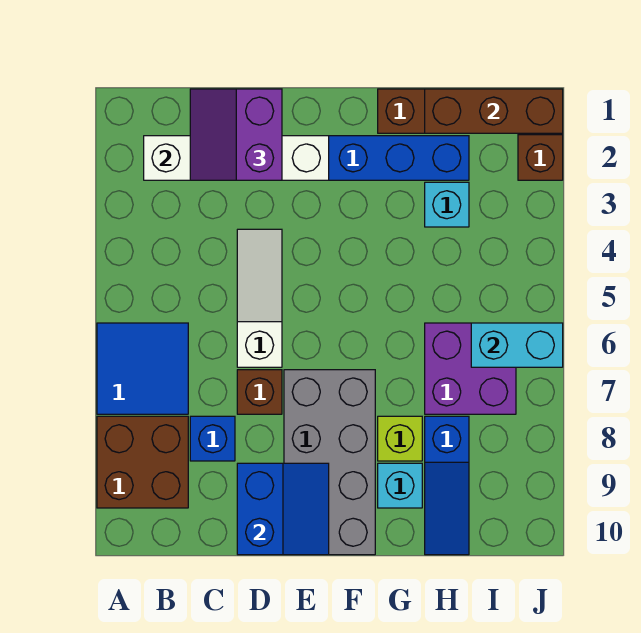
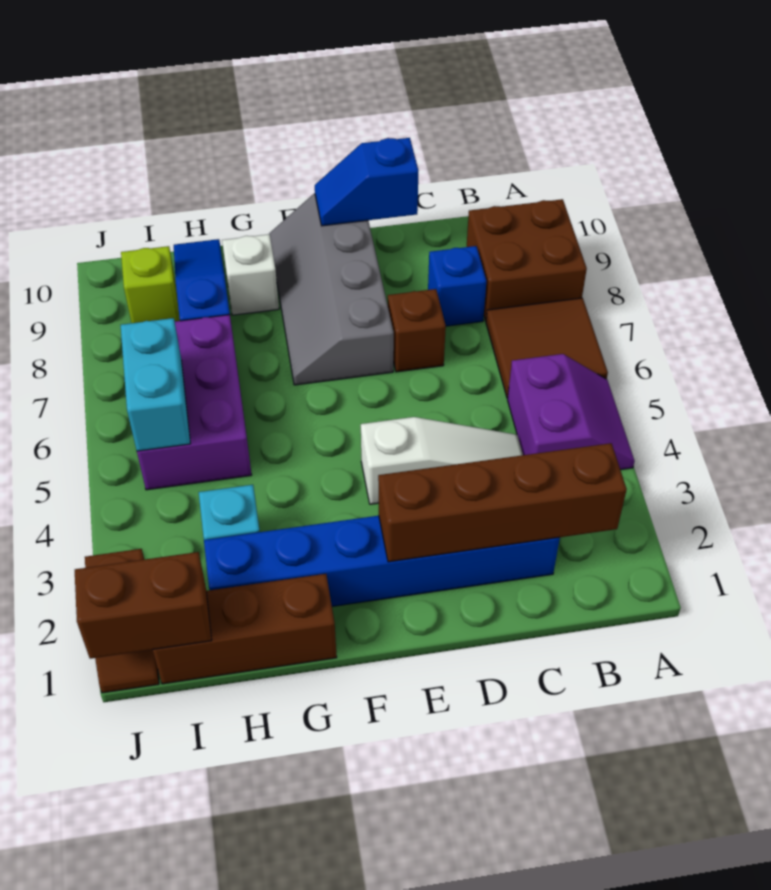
blue tile A6:B7 level 1 -> brown tile A6:B7 level 1
white brick B2:E2 level 2 -> brown brick B2:E2 level 2
purple slope C1:D2 level 3 top D -> purple slope A4:B5 level 1 top B
white slope D4:D6 level 1 top 6 -> white slope C4:E4 level 1 top E
blue slope D9:E10 level 2 top D -> blue slope D10:E10 level 2 top D
grey brick E7:F10 level 1 -> grey slope E7:F10 level 1 top E
lime brick G8 level 1 -> lime brick I9 level 1
cyan brick G9 level 1 -> white brick G9 level 1
brown brick H1:J1 level 2 -> brown brick I1:J1 level 2
purple brick H6:I7 level 1 -> purple brick H5:I7 level 1
cyan brick I6:J6 level 2 -> cyan brick I5:I6 level 2

